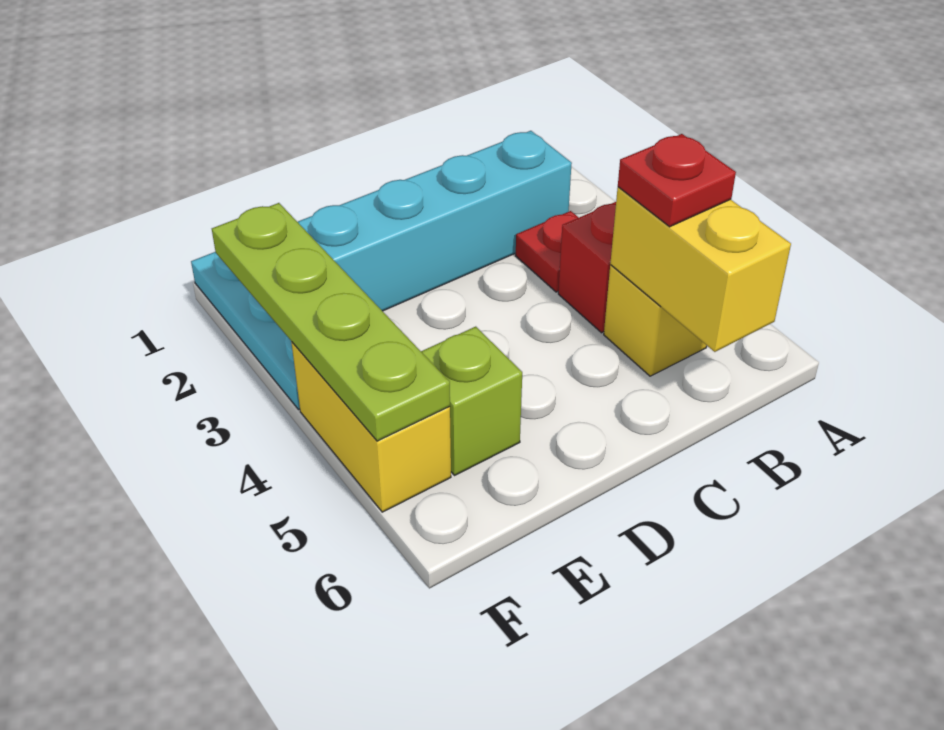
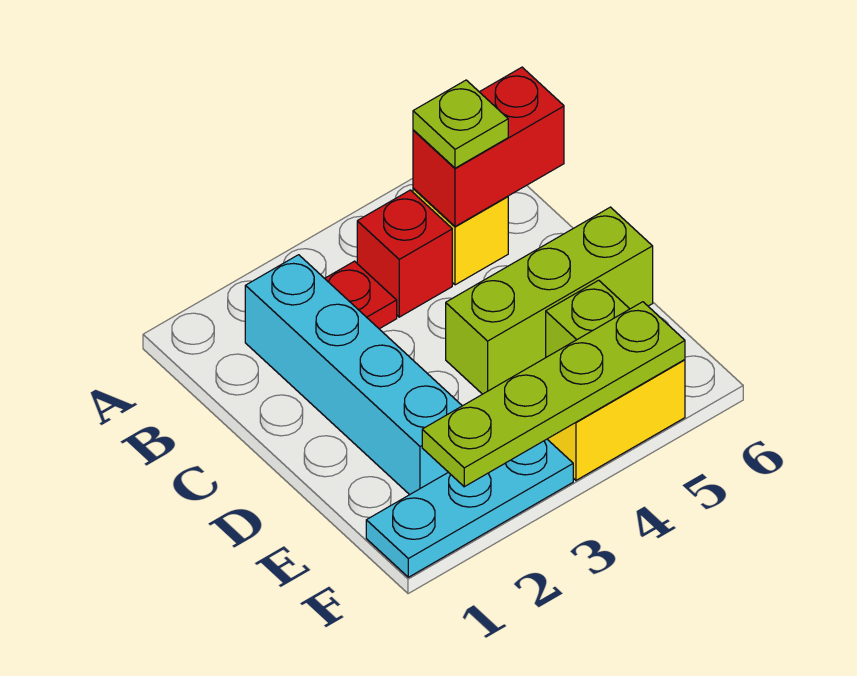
yellow brick B5:B6 level 2 -> red brick B5:B6 level 2
red plate B5 level 3 -> lime plate B5 level 3
none -> lime brick D4:D6 level 1

